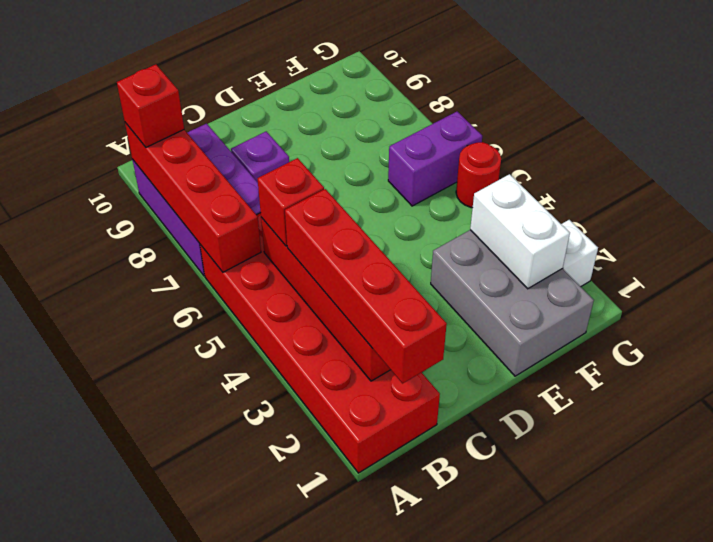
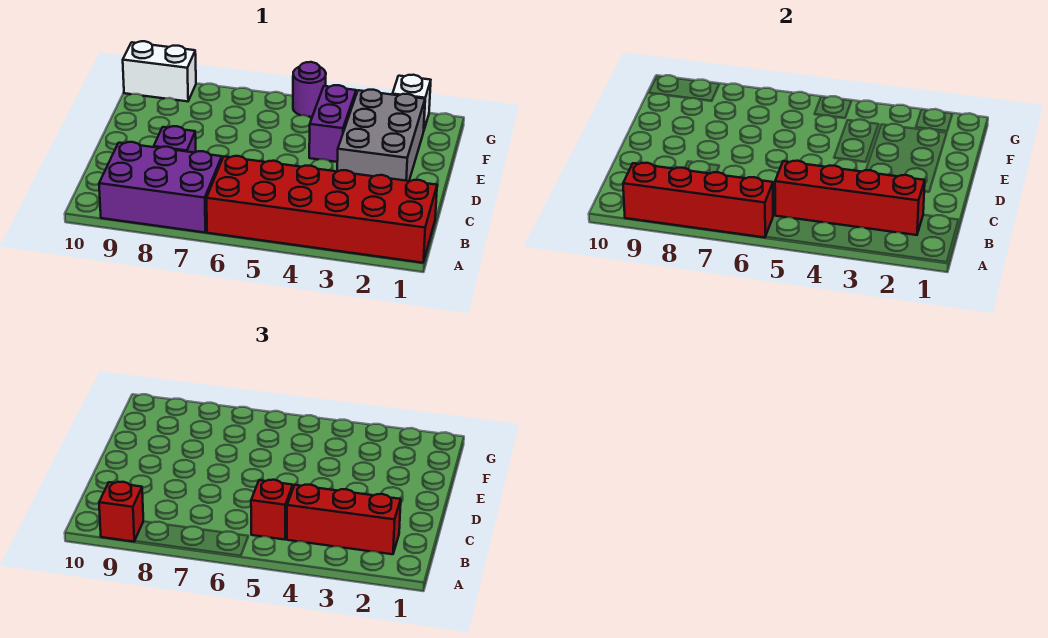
red brick B1:B4 level 3 -> red brick B2:B4 level 3
grey brick E1:F3 level 1 -> grey brick D2:F3 level 1
white brick F2:F3 level 2 -> white brick G9:G10 level 1
purple brick F6:G6 level 1 -> purple brick E4:F4 level 1
red round brick G5 level 1 -> purple round brick G5 level 1

